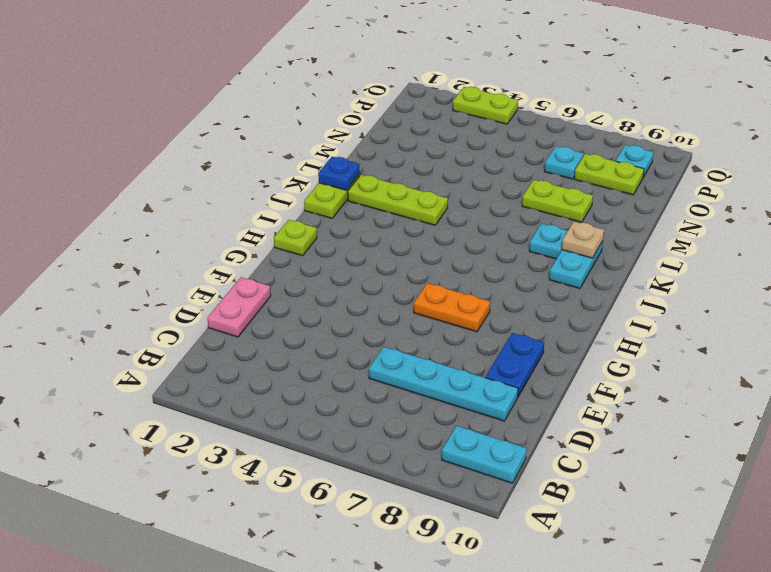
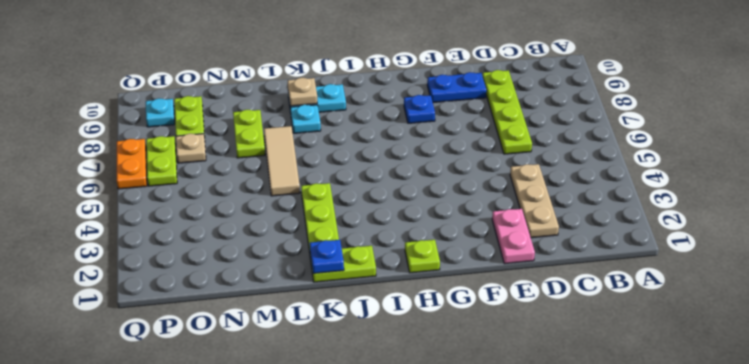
cyan plate B9:B10 level 1 -> none
pink plate D1:E1 level 1 -> pink plate E1:E2 level 1
none -> tan plate D2:D4 level 1
cyan plate D6:D9 level 1 -> lime plate D6:D9 level 1
orange plate G6:G7 level 1 -> orange plate Q6:Q7 level 1
none -> blue plate G8 level 1
none -> tan tile L5:L7 level 1
cyan plate O7 level 1 -> tan plate O7 level 1
lime plate Q3:Q4 level 1 -> lime plate P6:P7 level 1

